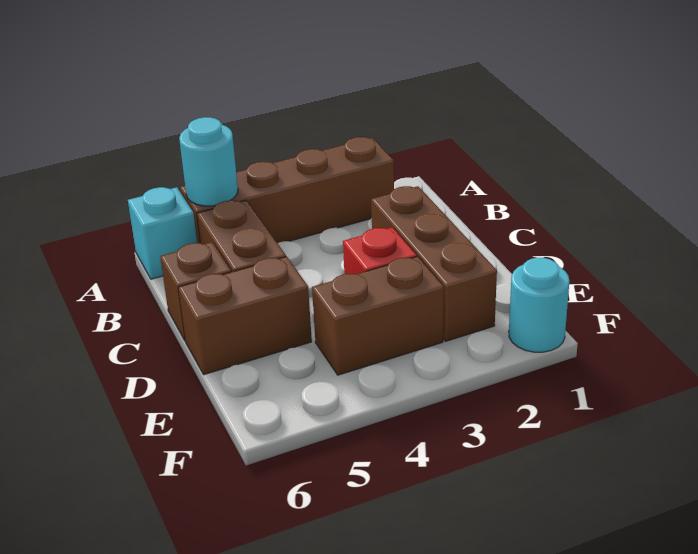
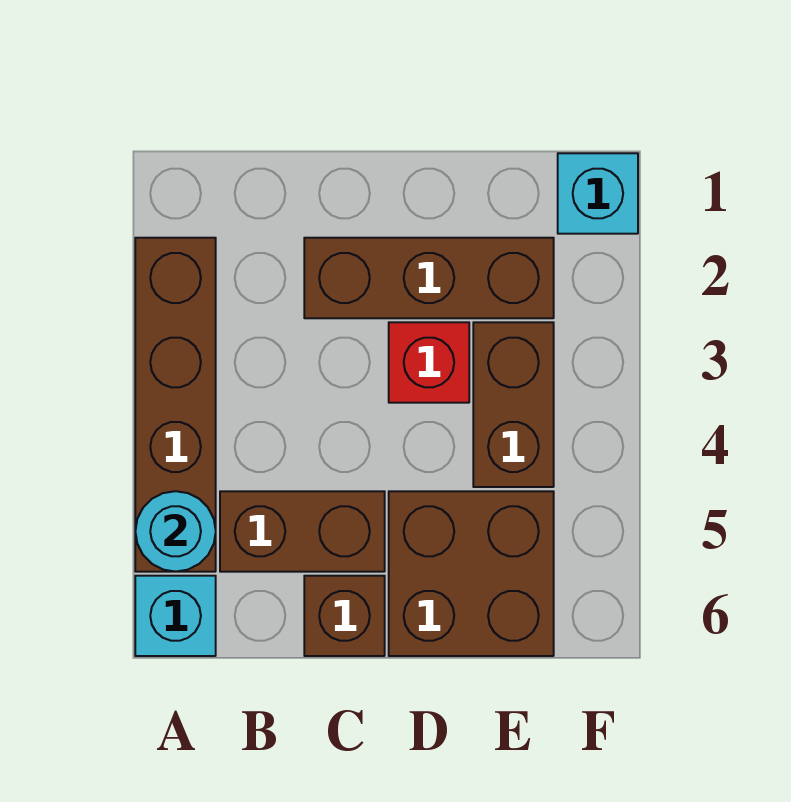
brown brick D5:D6 level 1 -> brown brick D5:E6 level 1
cyan round brick F1 level 1 -> cyan brick F1 level 1

